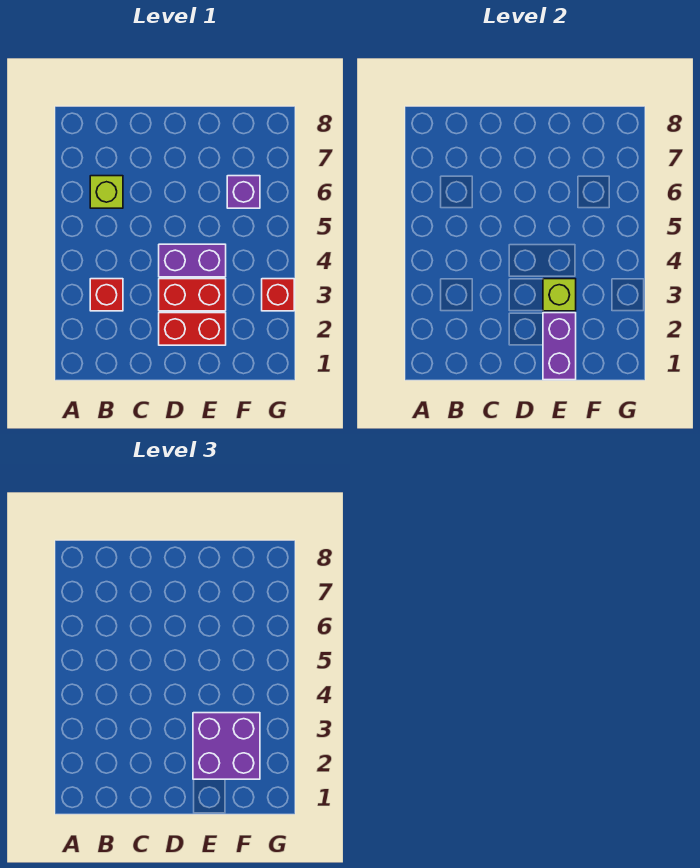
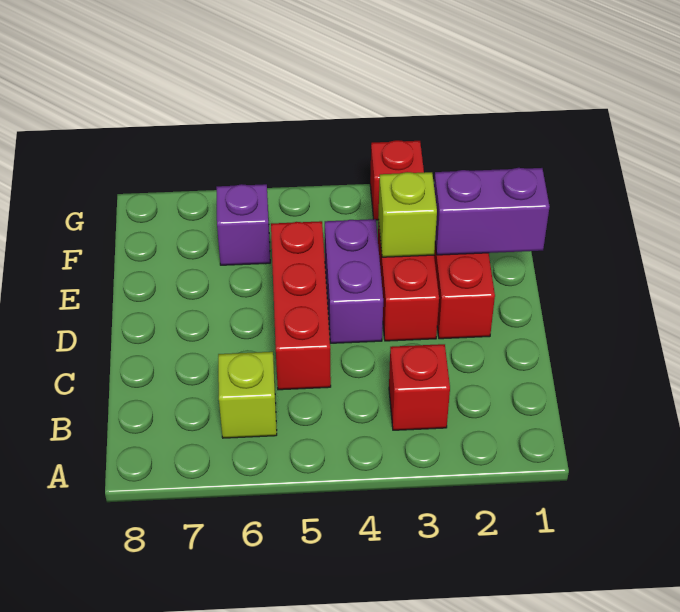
none -> red brick C5:E5 level 1
purple brick E2:F3 level 3 -> none

